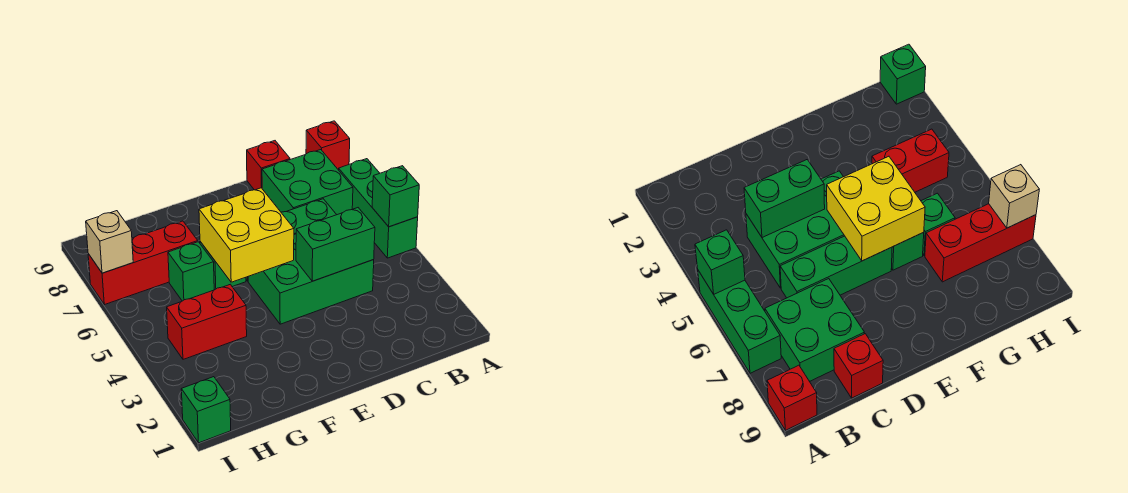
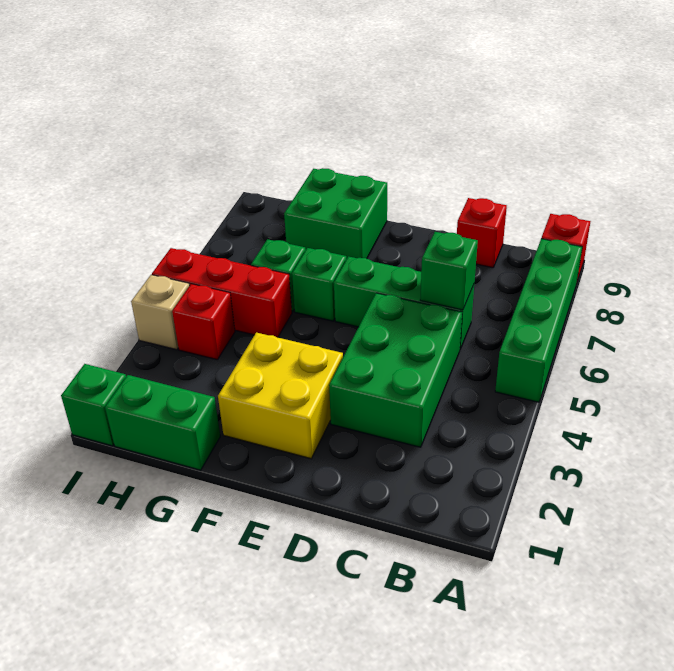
green brick A5:A7 level 1 -> green brick A5:A8 level 1
green brick A5 level 2 -> green brick C6 level 2
green brick B7:C8 level 1 -> green brick F8:G9 level 1
green brick C4:E5 level 1 -> green brick C3:D5 level 1
green brick C4:D4 level 2 -> green brick G1:H1 level 1
yellow brick E5:F6 level 2 -> yellow brick E2:F3 level 1
red brick G4:H4 level 1 -> red brick H4 level 1
red brick G7:I7 level 1 -> red brick G5:I5 level 1
tan brick I7 level 2 -> tan brick I4 level 1

